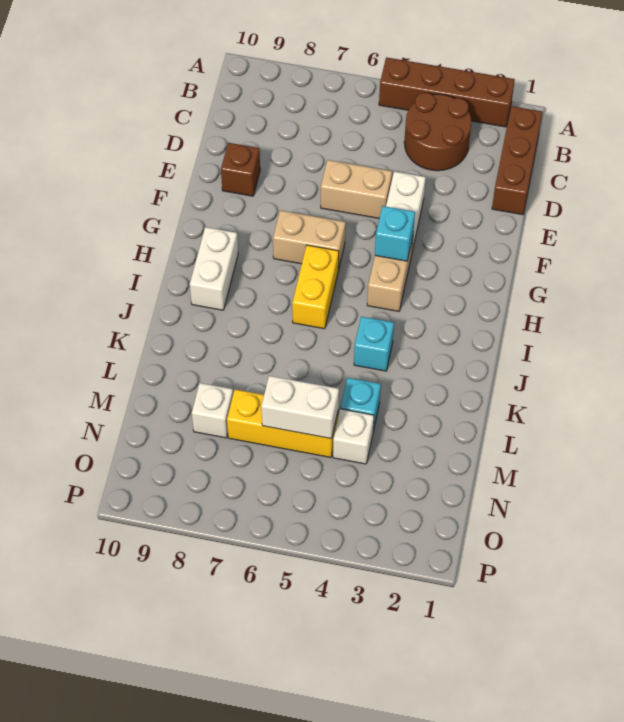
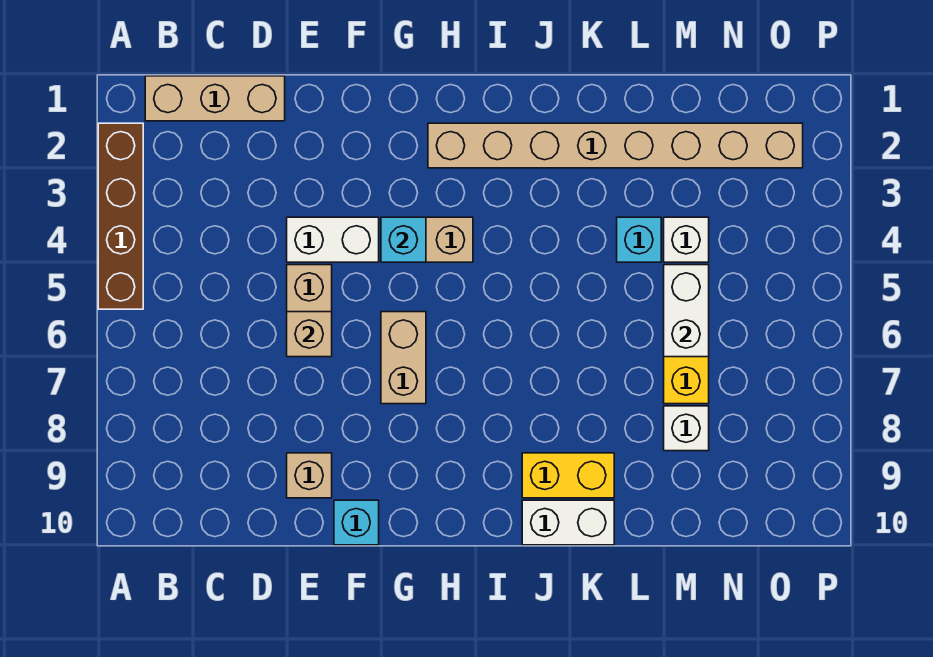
brown brick B1:D1 level 1 -> tan brick B1:D1 level 1
brown round brick B3:C4 level 1 -> none
none -> tan brick E6 level 2
brown brick E9 level 1 -> tan brick E9 level 1
none -> tan brick H2:O2 level 1
yellow brick H6:I6 level 1 -> yellow brick J9:K9 level 1
white brick H9:I9 level 1 -> white brick J10:K10 level 1
cyan brick J4 level 1 -> cyan brick F10 level 1

